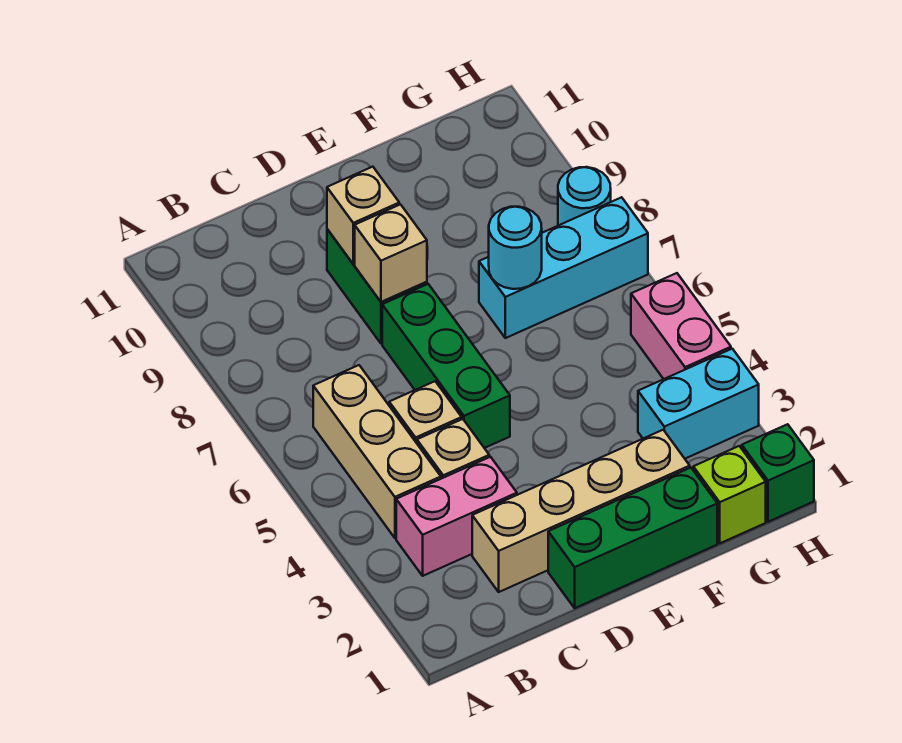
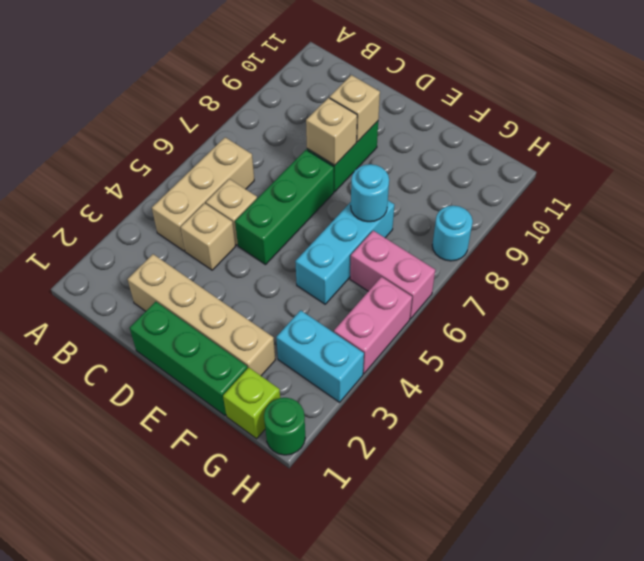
pink brick B3:C3 level 1 -> pink brick G6:H6 level 1
cyan brick F7:H7 level 1 -> cyan brick F5:F7 level 1
green brick H1 level 1 -> green round brick H1 level 1

